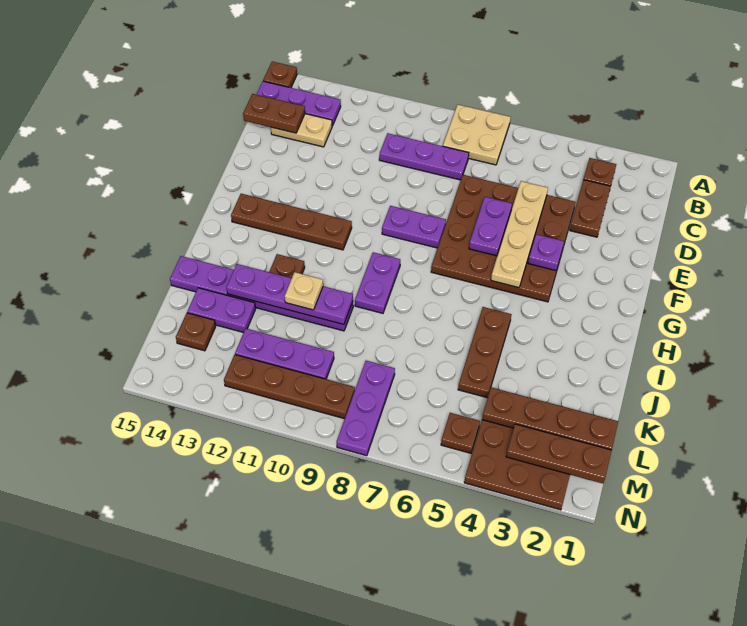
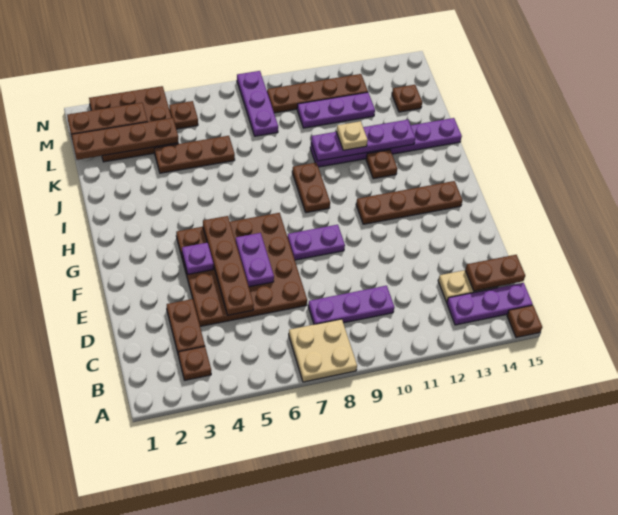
tan plate D5:G5 level 2 -> brown plate D5:G5 level 2
purple plate H9:I9 level 1 -> brown plate H9:I9 level 1
brown plate I5:K5 level 1 -> brown plate K4:K6 level 1
purple plate K13:K14 level 1 -> none

